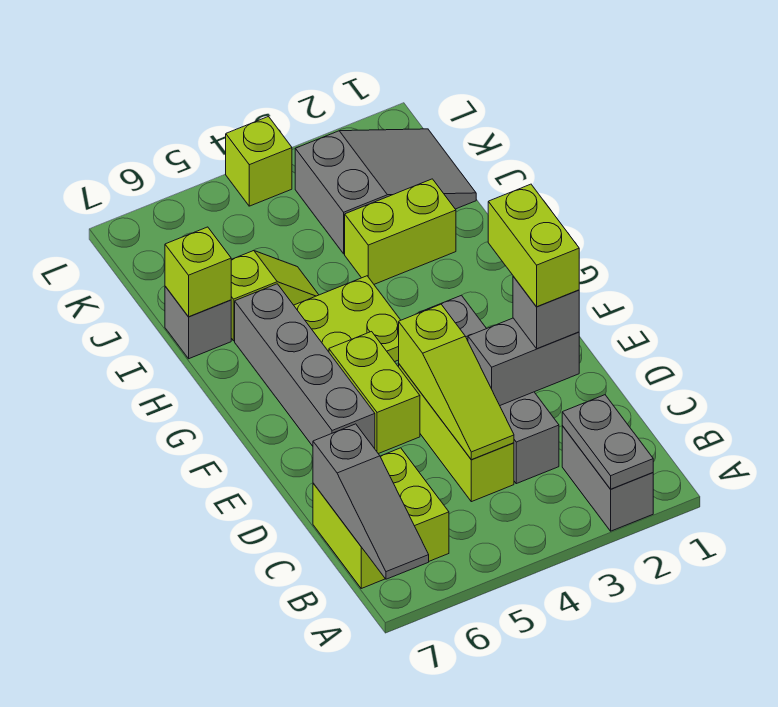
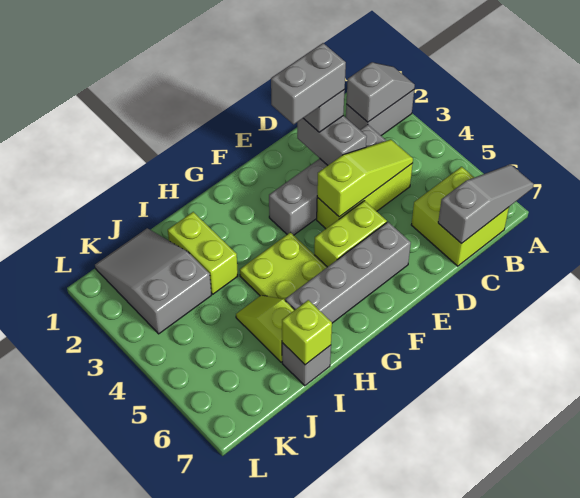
grey plate A2:B2 level 2 -> grey slope A2:B2 level 2 top B
lime brick D2:E2 level 4 -> grey brick D2:E2 level 4
lime brick L4 level 1 -> none

